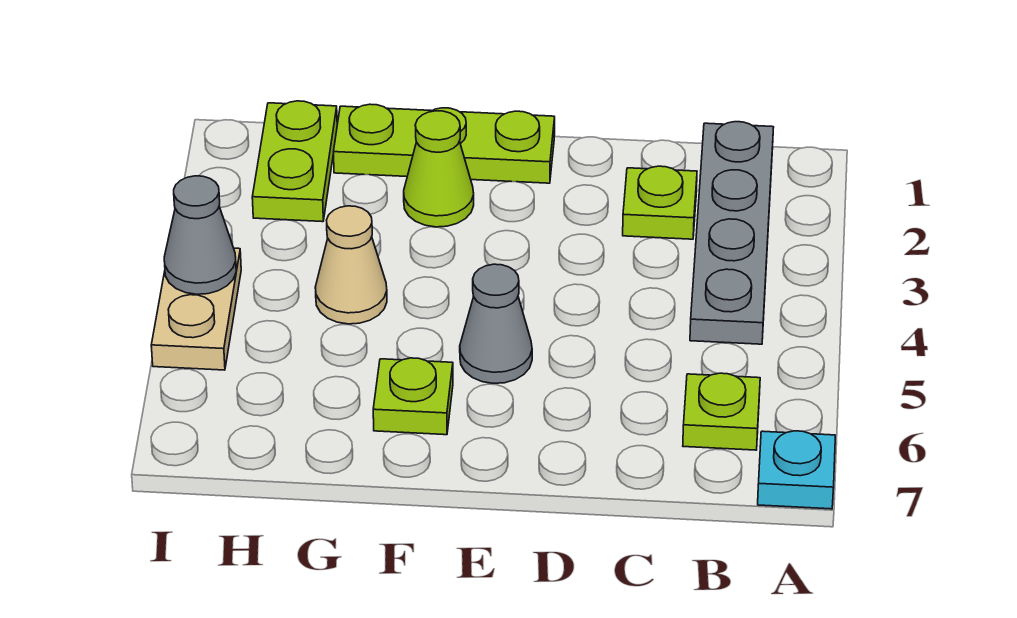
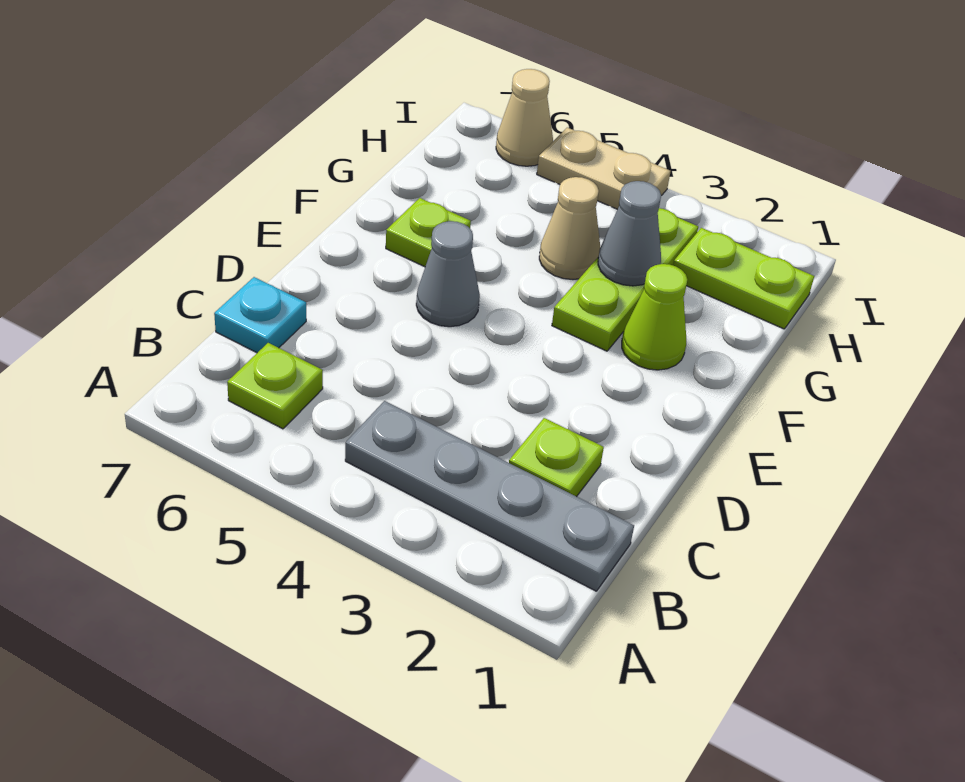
cyan plate A7 level 1 -> cyan plate C7 level 1
lime plate E1:G1 level 1 -> lime plate F3:H3 level 1
grey cone I4 level 2 -> grey cone G3 level 2
none -> tan cone I6 level 1

